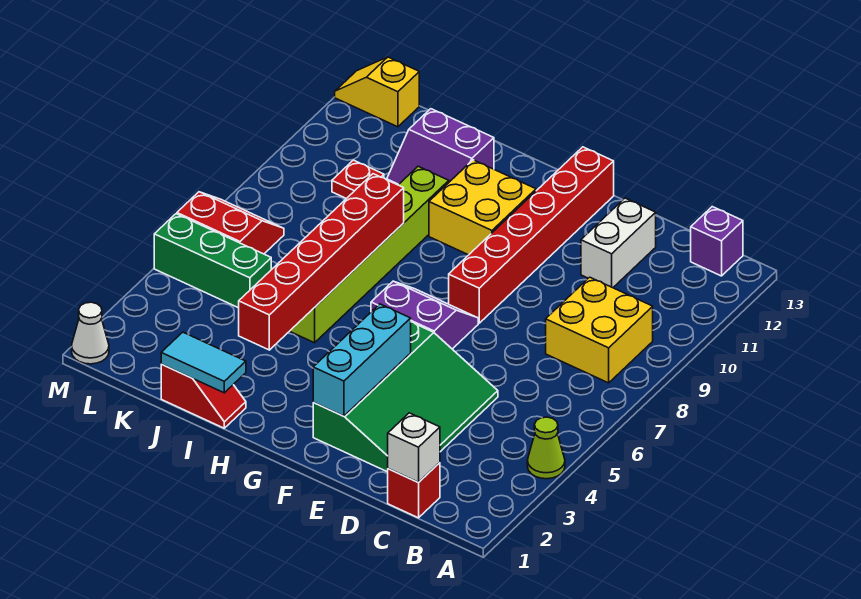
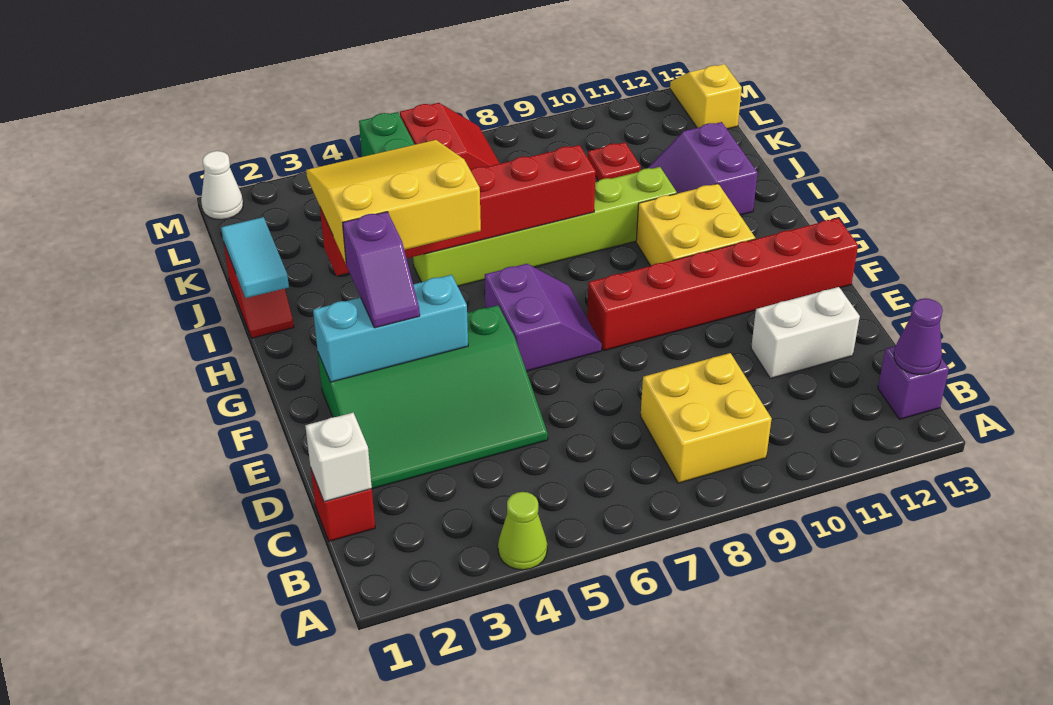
none -> purple cone B13 level 2
none -> purple slope F3:G3 level 3 top G
none -> yellow slope H3:J5 level 3 top H

